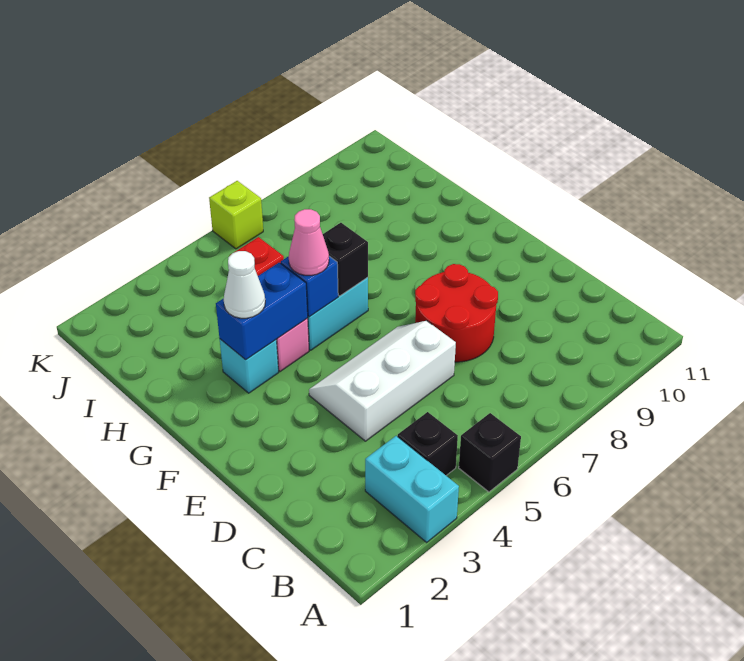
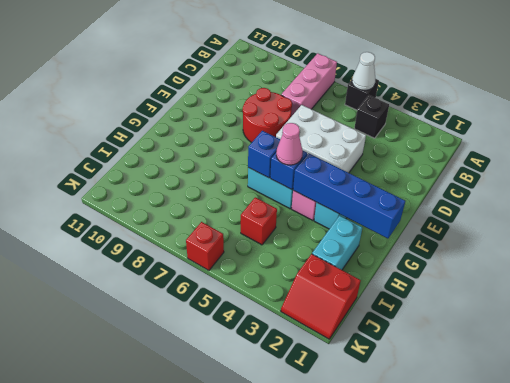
cyan brick A3:B3 level 1 -> cyan brick H2:I2 level 1
none -> pink brick A7:C7 level 1
white slope D4:E6 level 1 top D -> white brick D4:E6 level 1
blue brick G3:G4 level 2 -> blue brick G1:G4 level 2
white cone G3 level 3 -> white cone A5 level 2
black brick G6 level 2 -> blue brick G6 level 2
none -> red slope J1:K2 level 1 top J
lime brick K6 level 1 -> red brick K6 level 1

